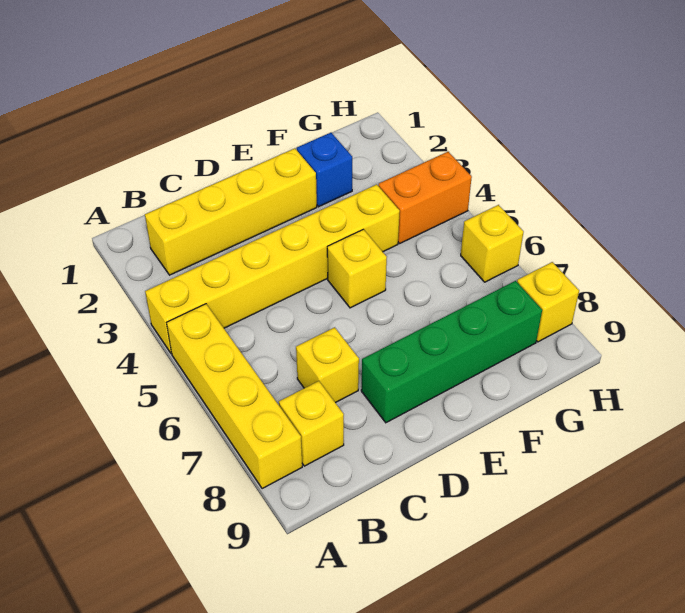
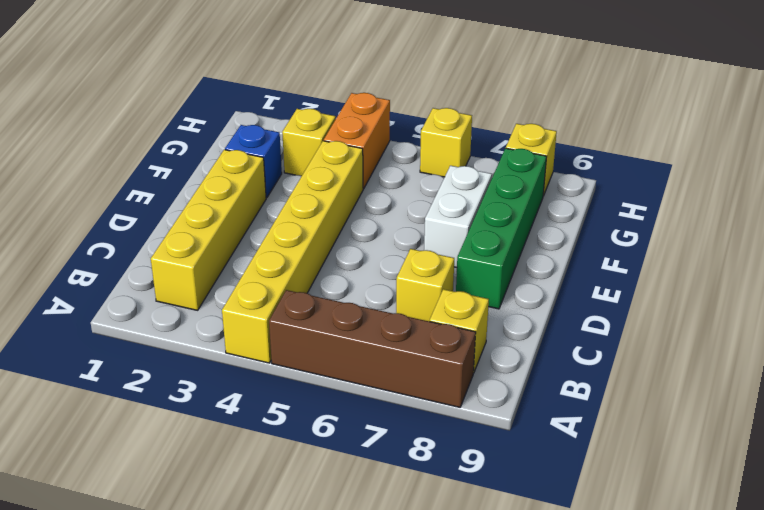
yellow brick A5:A8 level 1 -> brown brick A5:A8 level 1
yellow brick E5 level 1 -> yellow brick G3 level 1
none -> white brick E7:F7 level 1

